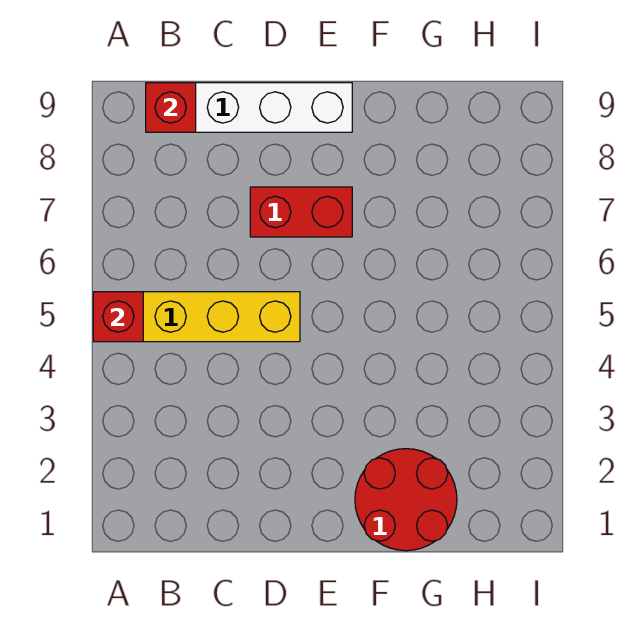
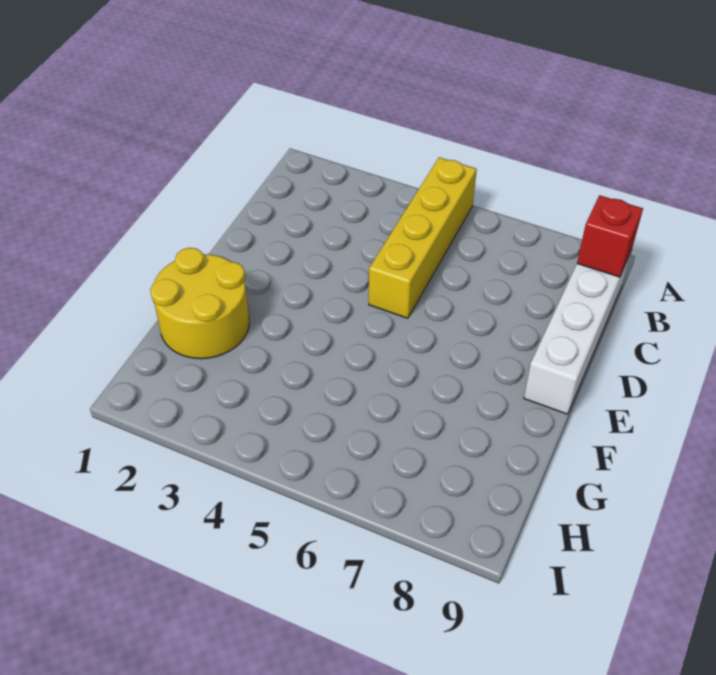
red brick A5 level 2 -> none
red brick D7:E7 level 1 -> none
red round brick F1:G2 level 1 -> yellow round brick F1:G2 level 1

